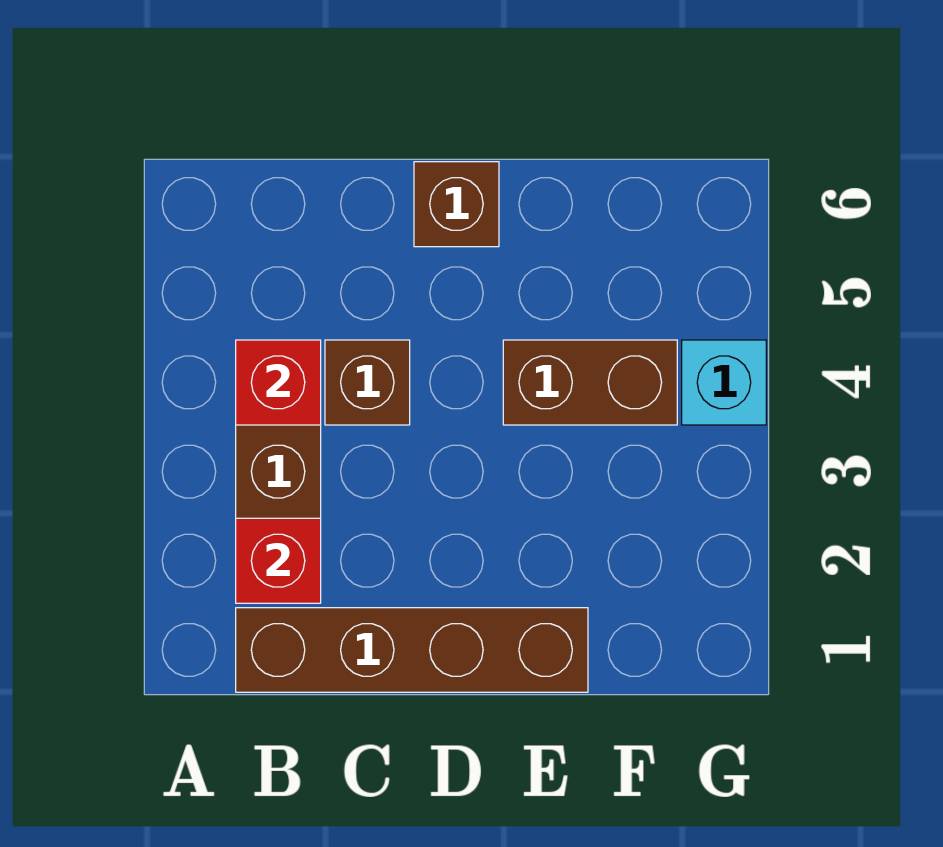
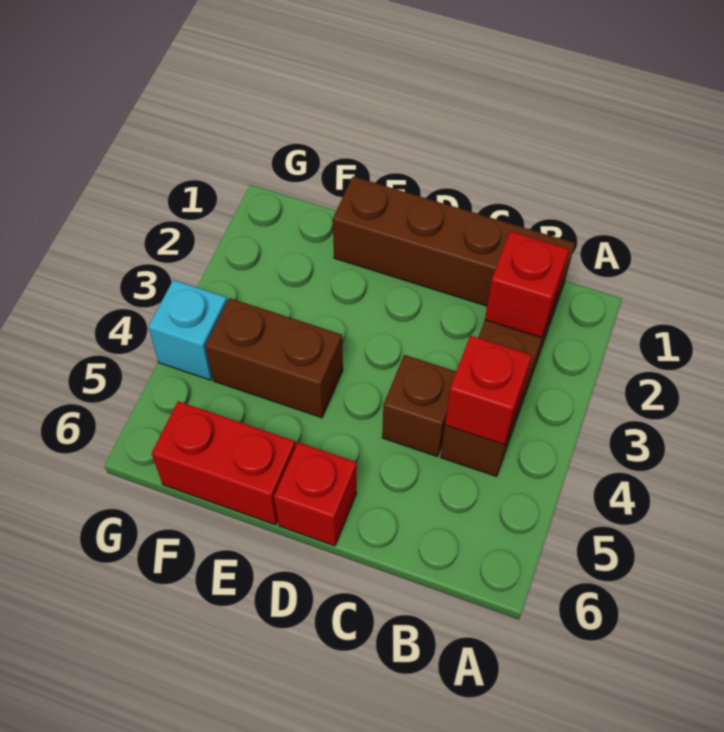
brown brick D6 level 1 -> red brick D6 level 1
none -> red brick E6:F6 level 1

